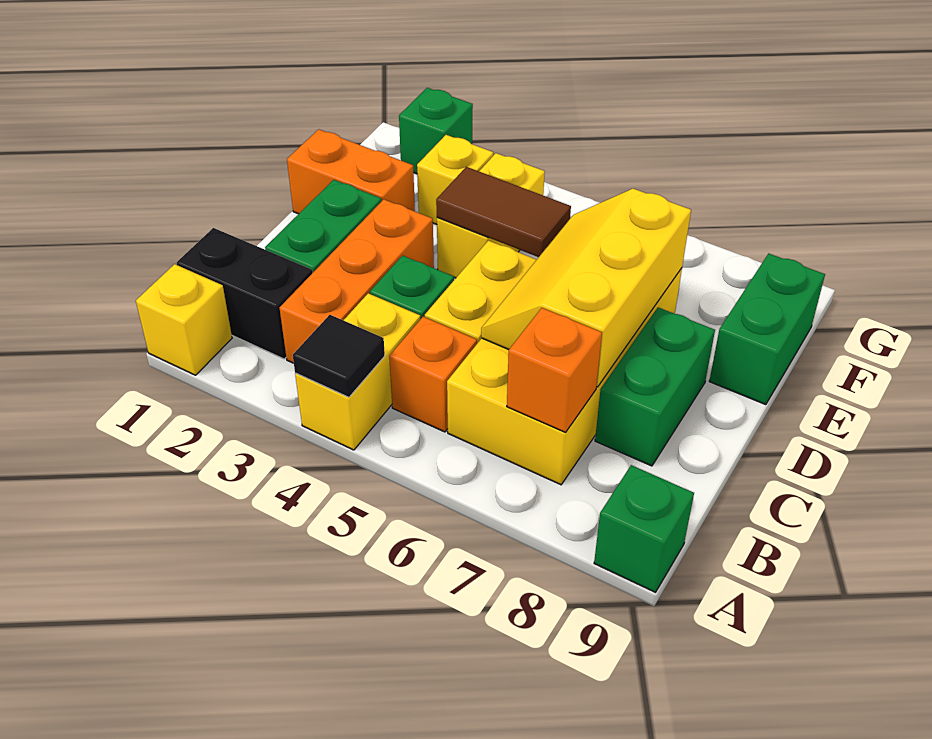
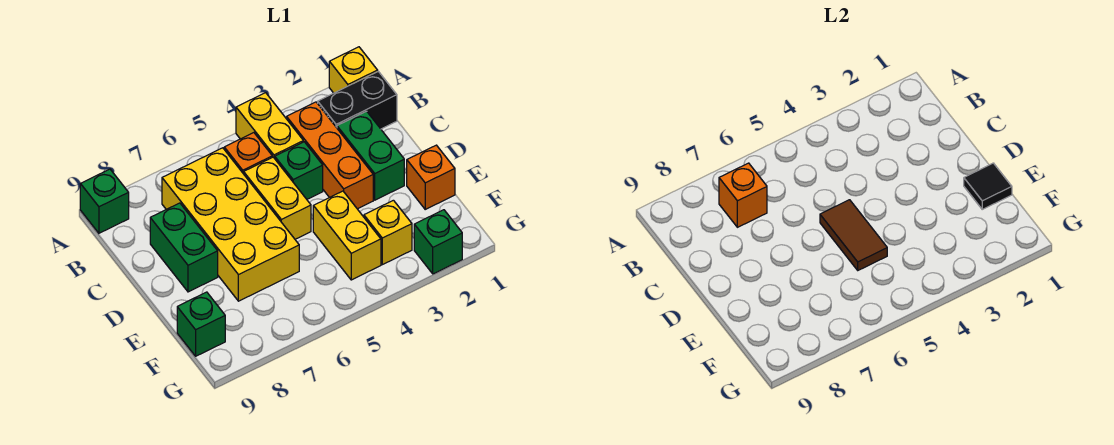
black tile A4 level 2 -> black tile E1 level 2
yellow slope C6:E7 level 2 top 7 -> none
orange brick E1:E2 level 1 -> orange brick E1 level 1
brown tile E4:E5 level 2 -> brown tile D5:E5 level 2
green brick E9:F9 level 1 -> green brick F9 level 1

